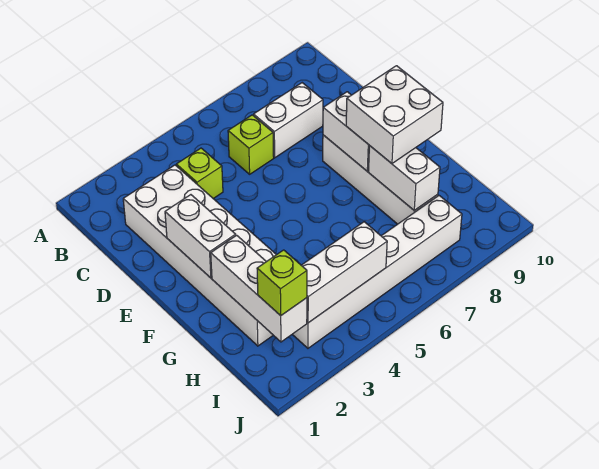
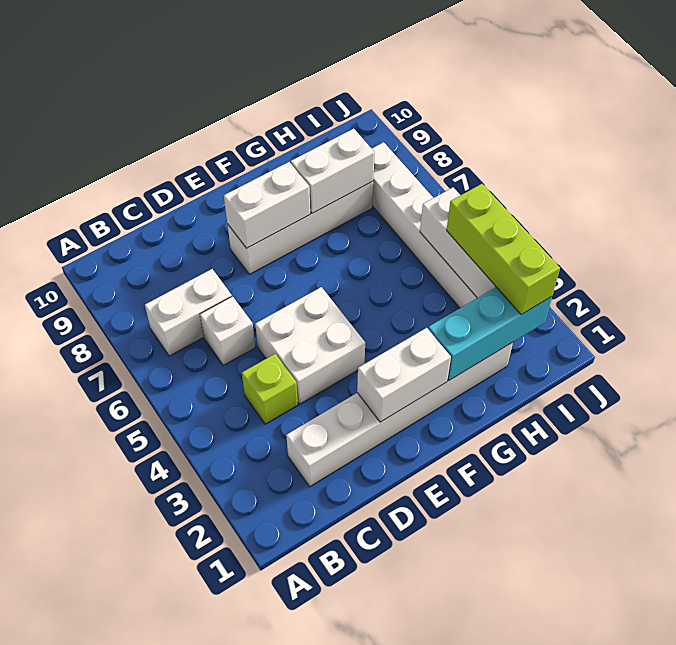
white brick C2:H3 level 1 -> white brick C2:H2 level 1
lime brick C6 level 1 -> white brick C6 level 1
white brick C7:C8 level 1 -> white brick B7:C7 level 1
white brick F8:G9 level 3 -> white brick D4:E5 level 1
white brick G2:I2 level 2 -> cyan brick G2:I2 level 2
lime brick I2 level 3 -> lime brick I2:I4 level 3

